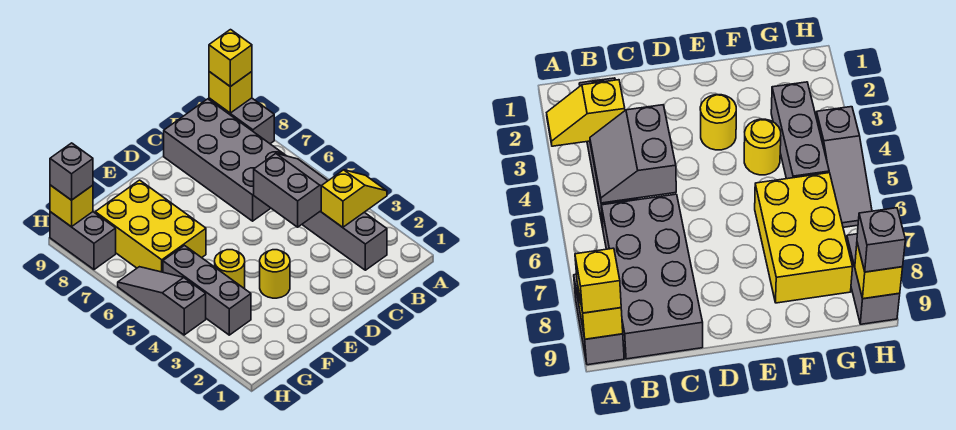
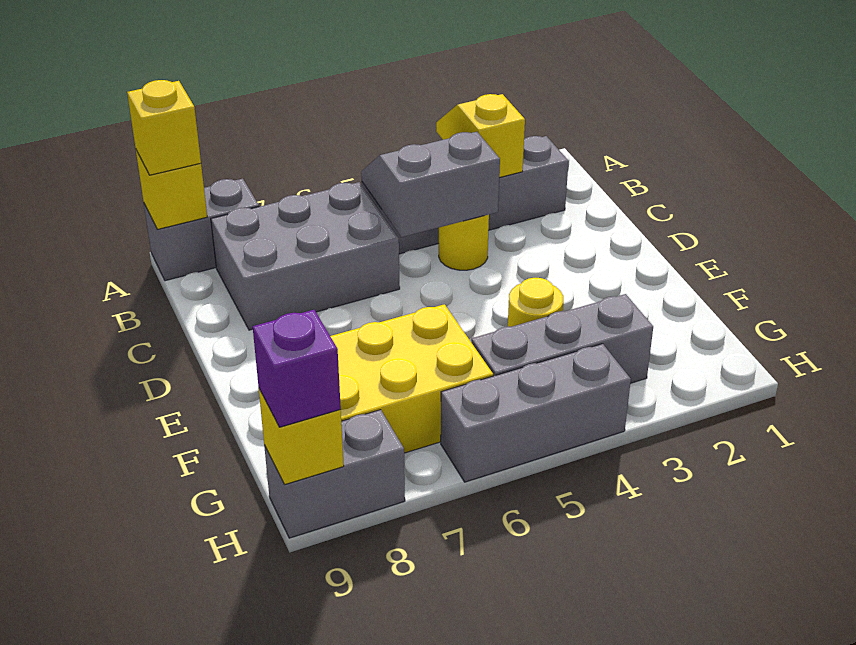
grey brick B6:C9 level 1 -> grey brick B6:C8 level 1
yellow round brick E3 level 1 -> yellow round brick C4 level 1
grey slope H4:H6 level 1 top 4 -> grey brick H4:H6 level 1
grey brick H9 level 3 -> purple brick H9 level 3

